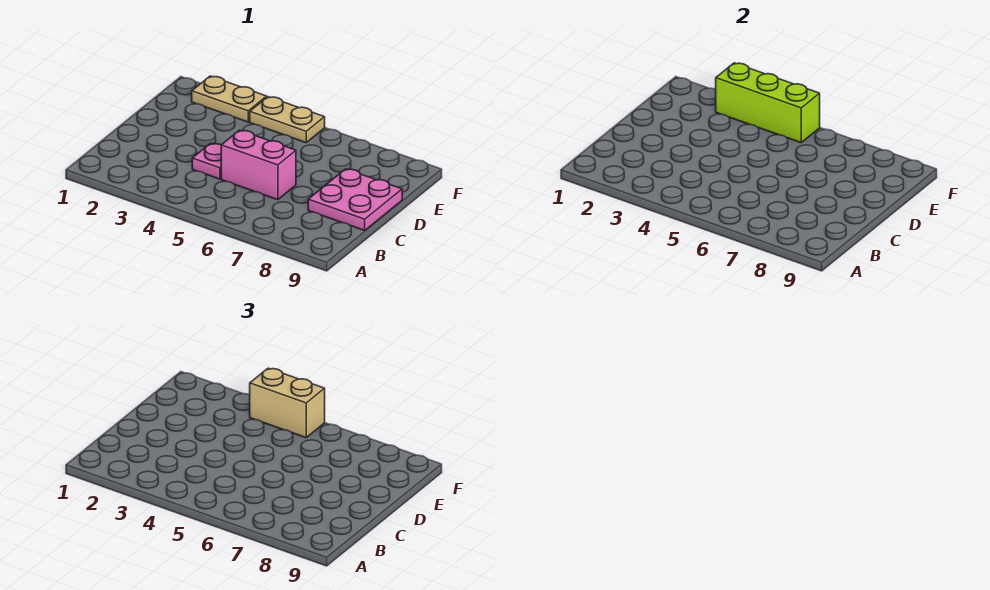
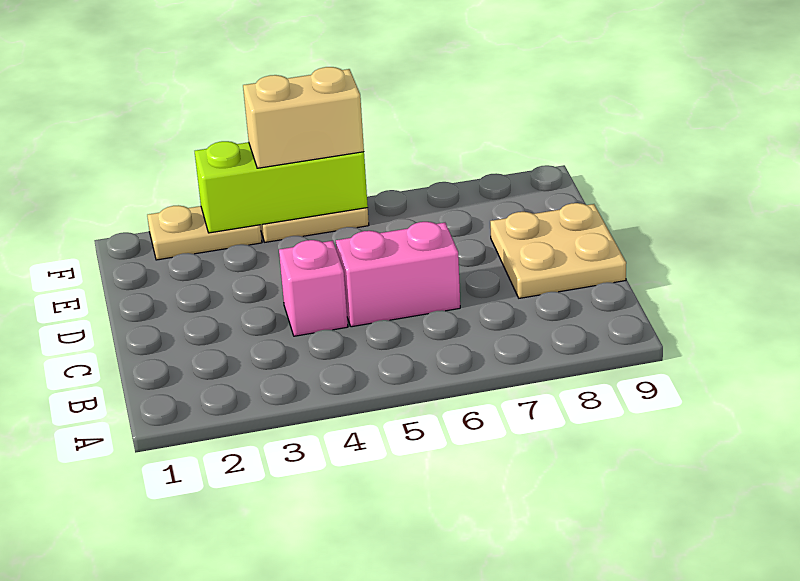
pink plate C4 level 1 -> pink brick C4 level 1
pink plate C8:D9 level 1 -> tan plate C8:D9 level 1

